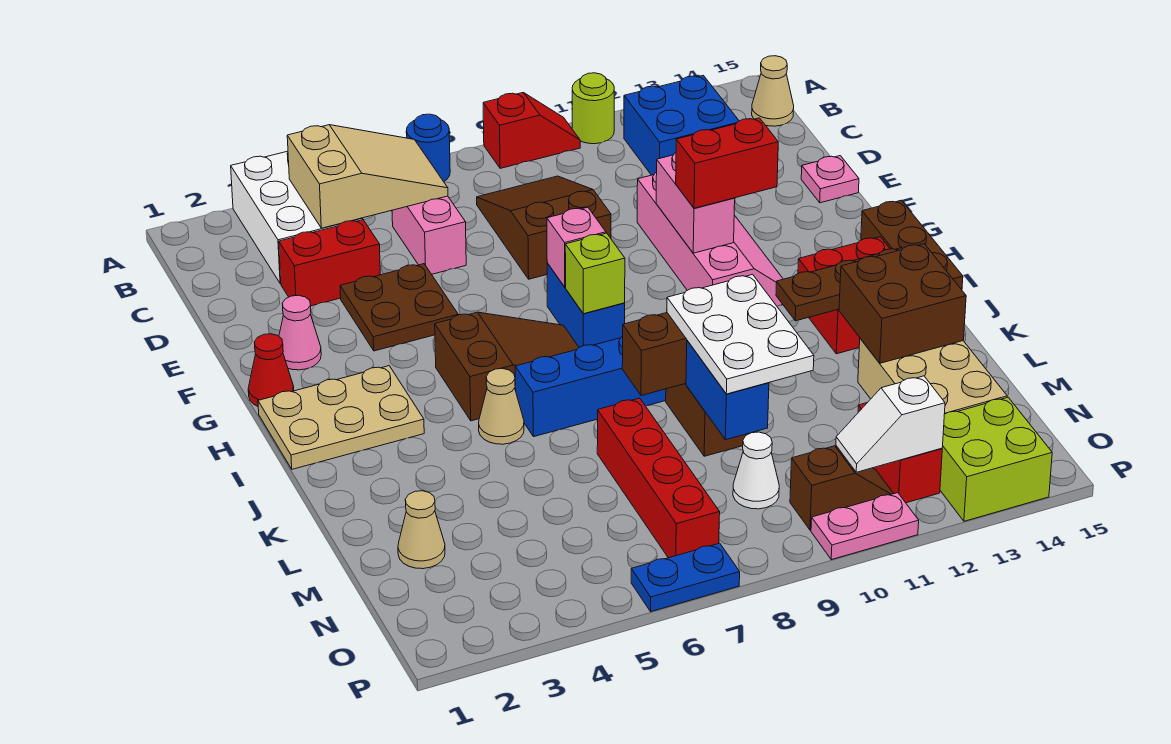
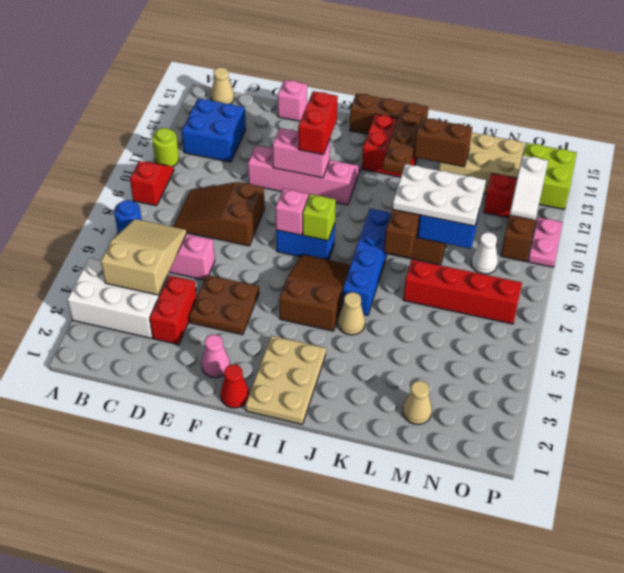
pink plate E15 level 1 -> pink brick E15 level 1
brown brick K13:L14 level 2 -> brown brick K13:L13 level 2
blue plate P6:P7 level 1 -> none

